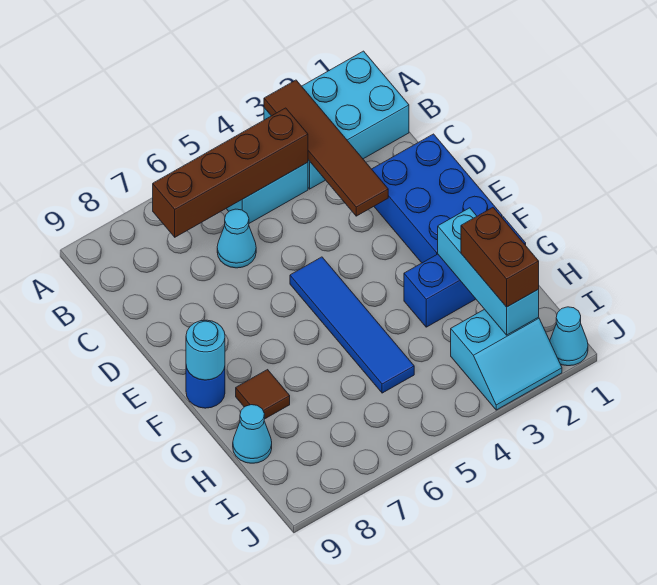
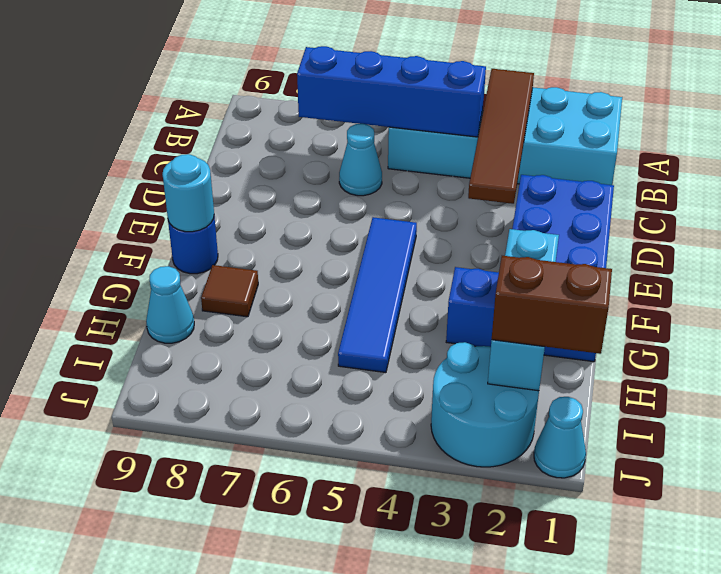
brown brick B4:B7 level 2 -> blue brick B4:B7 level 2
brown brick H2:I2 level 3 -> brown brick I1:I2 level 3
cyan slope I2:J3 level 1 top I -> cyan round brick I2:J3 level 1

